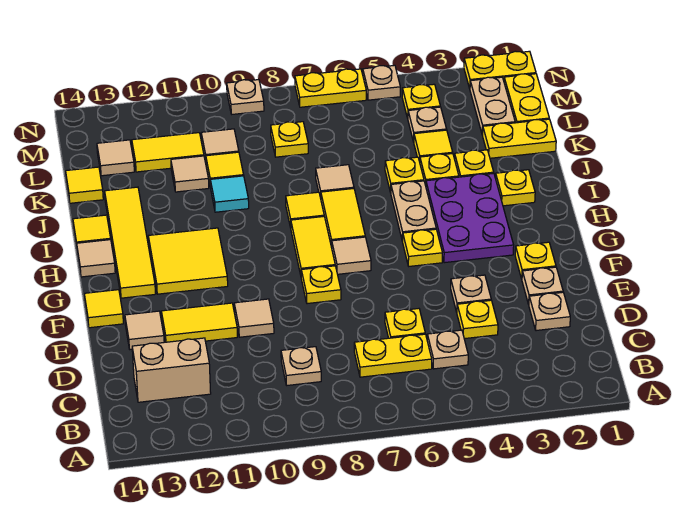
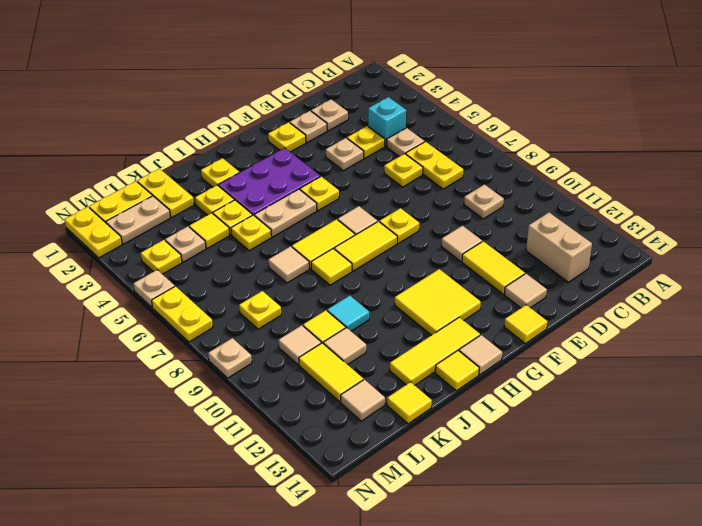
none -> cyan brick C4 level 1
yellow tile G13:J13 level 1 -> yellow tile H13:J13 level 1

